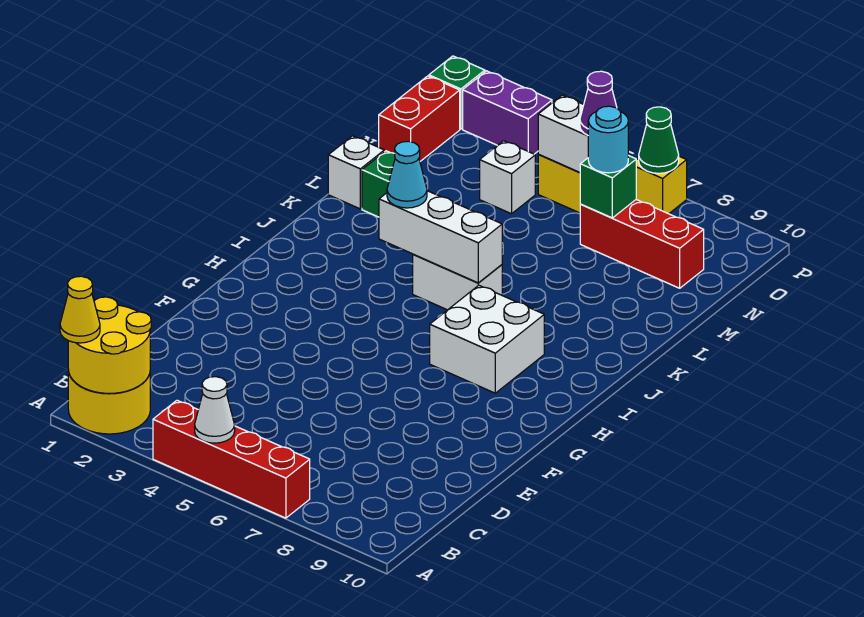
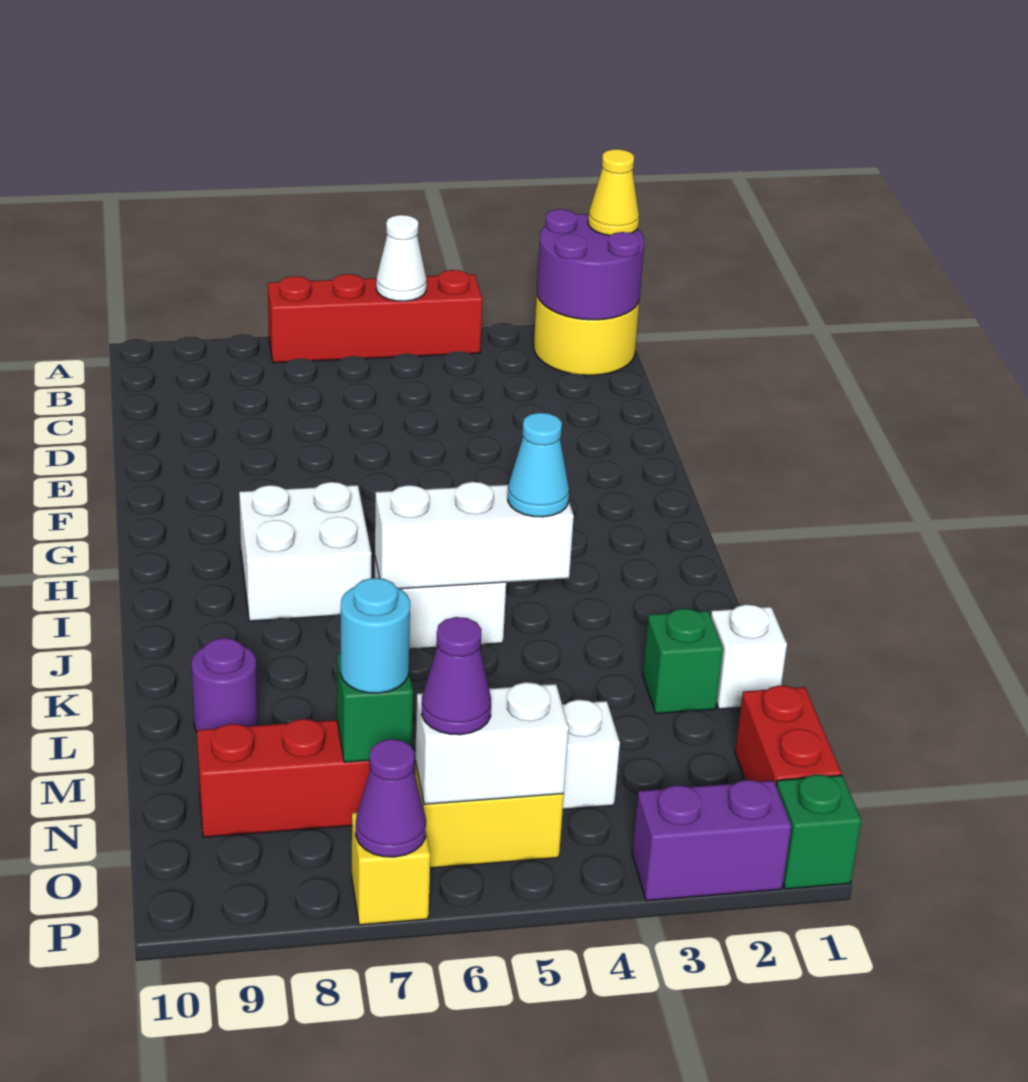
yellow round brick A1:B2 level 2 -> purple round brick A1:B2 level 2
none -> purple round brick L9 level 1
green cone P7 level 2 -> purple cone P7 level 2

